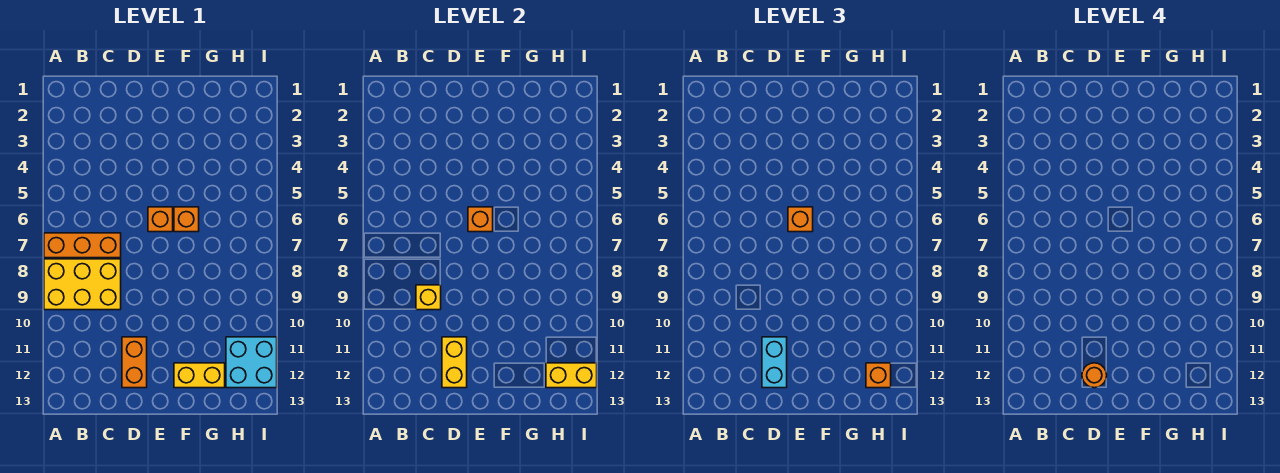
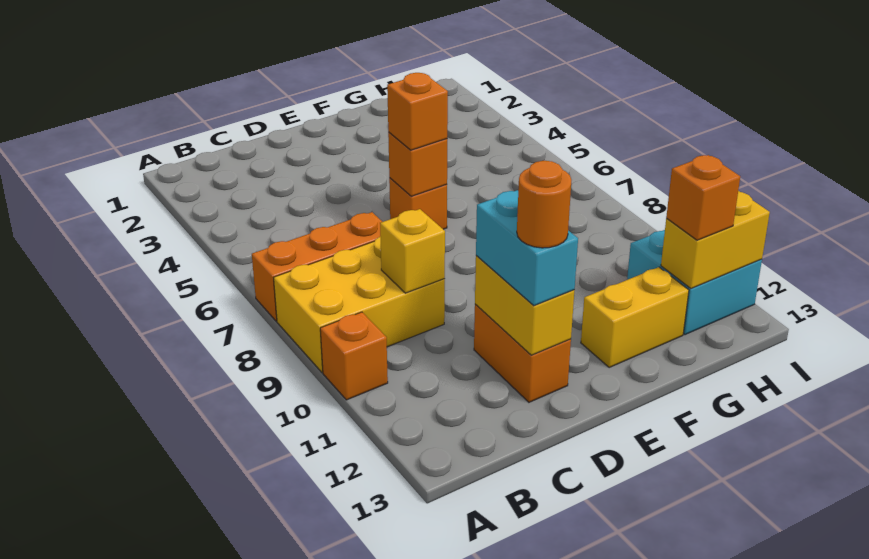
orange brick F6 level 1 -> orange brick A10 level 1

